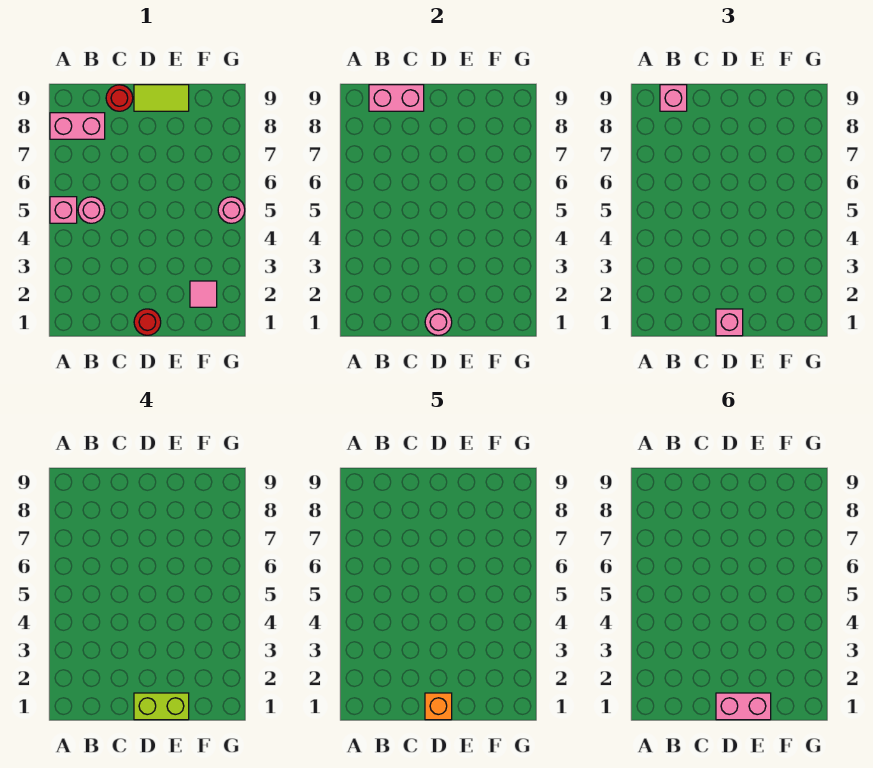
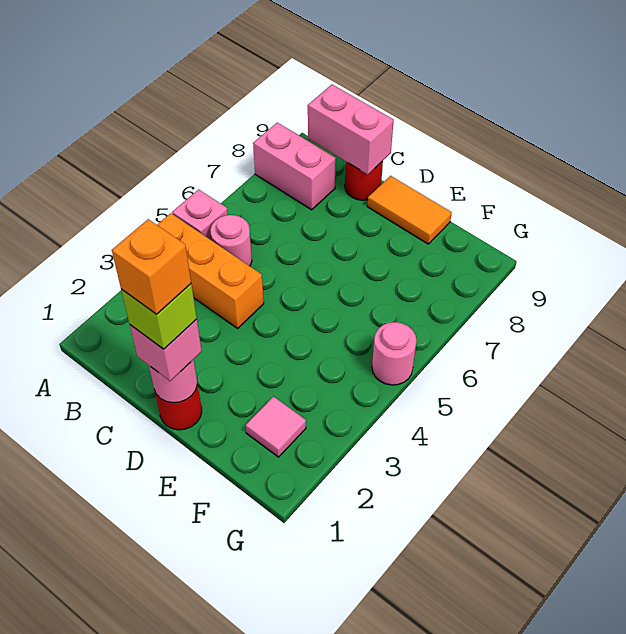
none -> orange brick A4:C4 level 1
pink brick B9 level 3 -> none
lime brick D1:E1 level 4 -> lime brick D1 level 4
pink brick D1:E1 level 6 -> none
lime tile D9:E9 level 1 -> orange tile D9:E9 level 1

